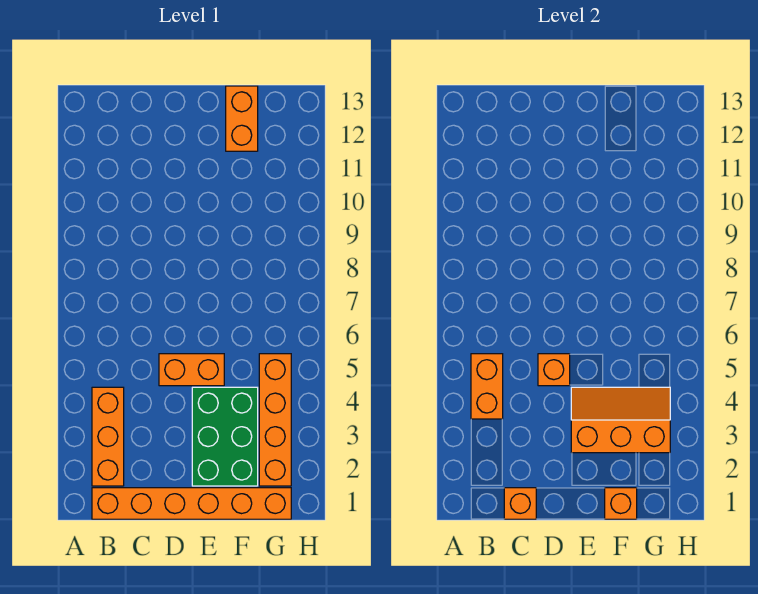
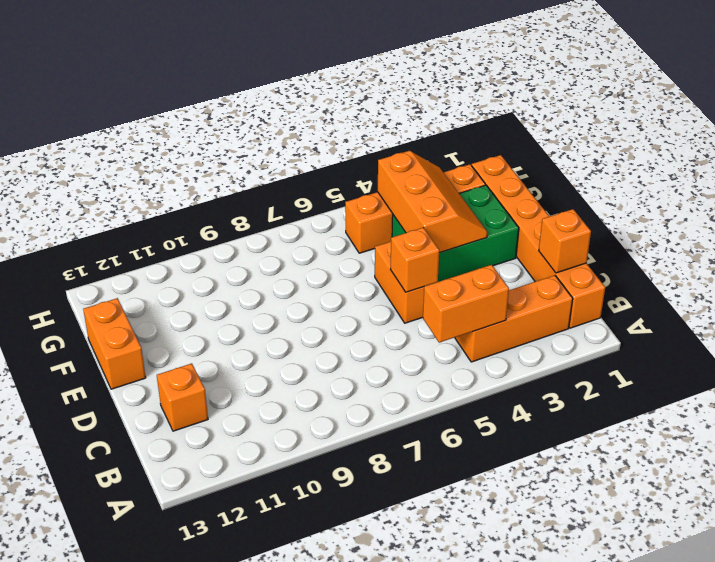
orange slope E3:G4 level 2 top 3 -> orange slope E3:G4 level 2 top 4
orange brick F1 level 2 -> orange brick C12 level 1
orange brick F12:F13 level 1 -> orange brick E13:F13 level 1

